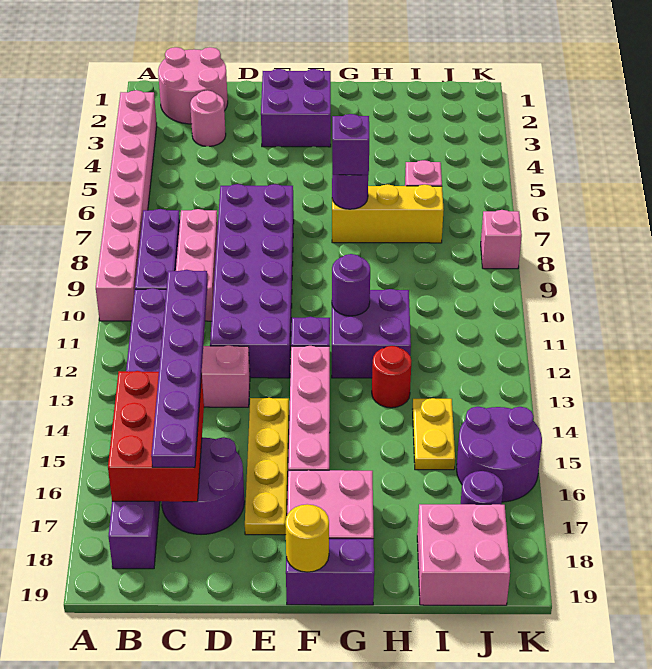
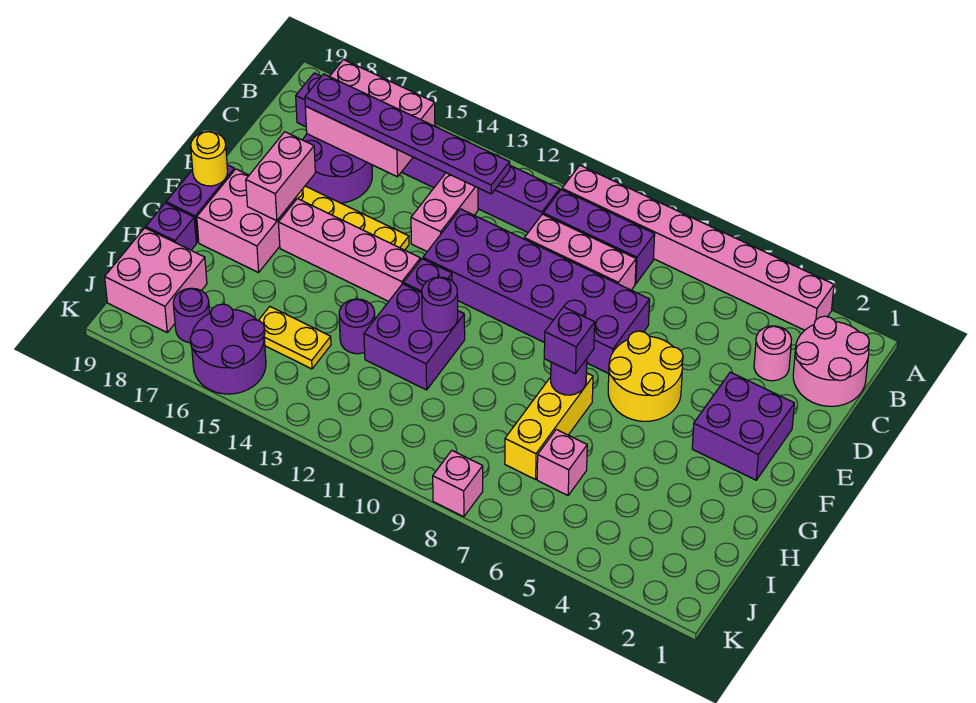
red brick B15:C17 level 2 -> pink brick B15:C17 level 2
none -> yellow round brick E5:F6 level 1
none -> pink brick E17:F17 level 2
red round brick H13 level 1 -> purple round brick H13 level 1
none -> purple brick H19 level 1

